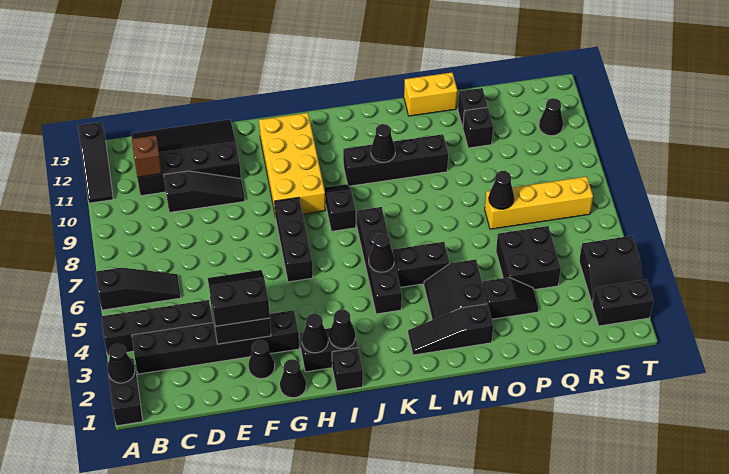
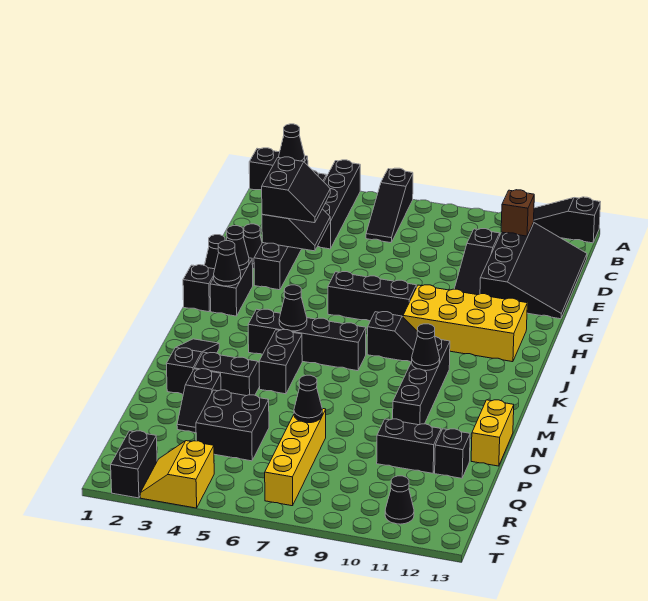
black brick P11 level 1 -> black brick P10:P11 level 1
black slope S3:T4 level 1 top 4 -> yellow slope S3:T4 level 1 top 4

